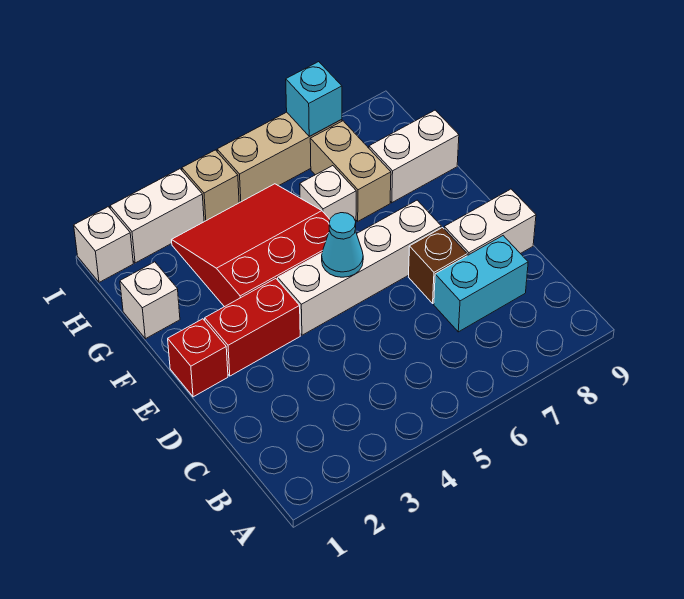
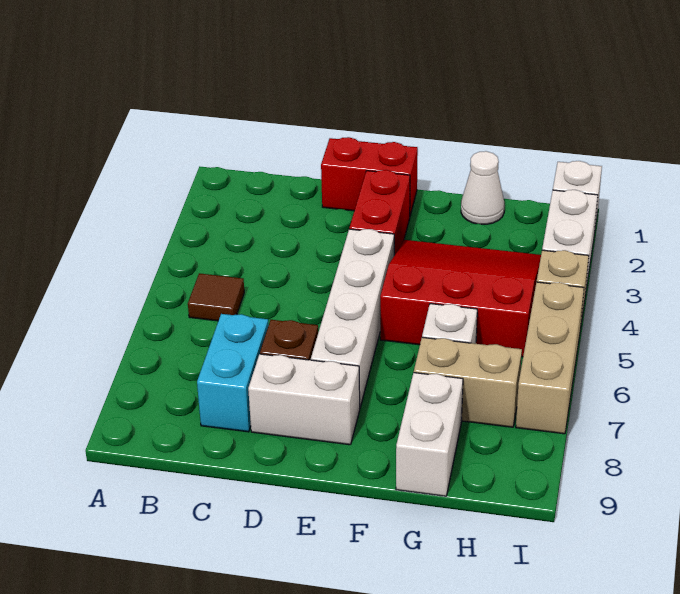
none -> brown tile B5 level 1
white brick D8:D9 level 1 -> white brick D8:E8 level 1
red brick E1 level 1 -> red brick D1:E1 level 1
cyan cone E5 level 2 -> none
red slope F3:H5 level 1 top F -> red slope F3:H5 level 1 top 5
white brick G1 level 1 -> white cone G1 level 1
cyan brick I7 level 2 -> none

